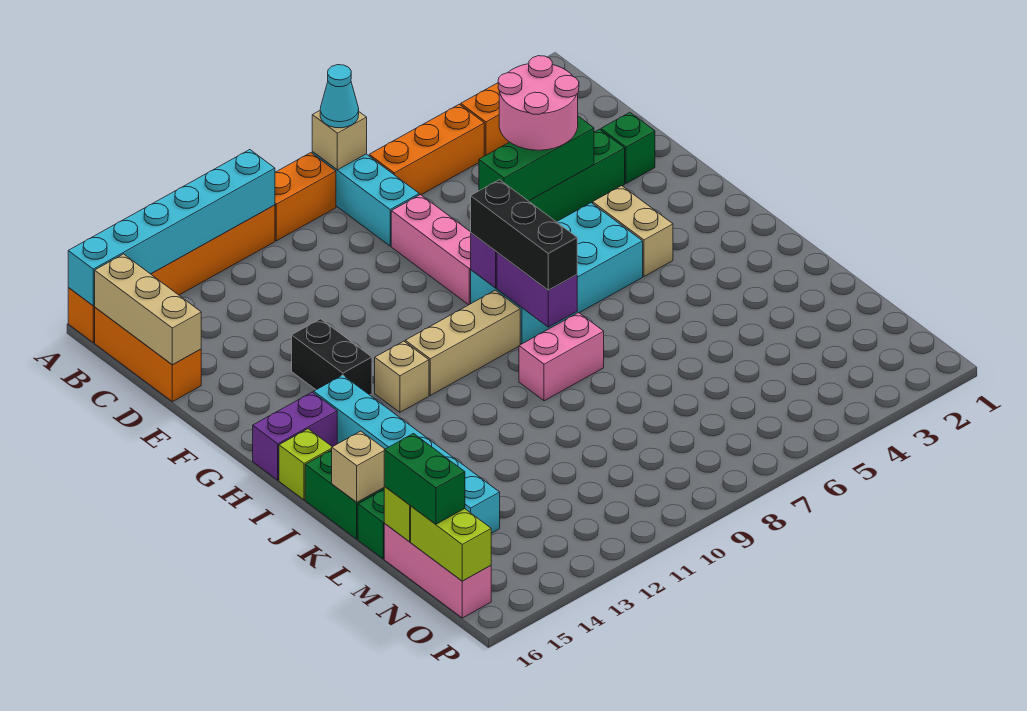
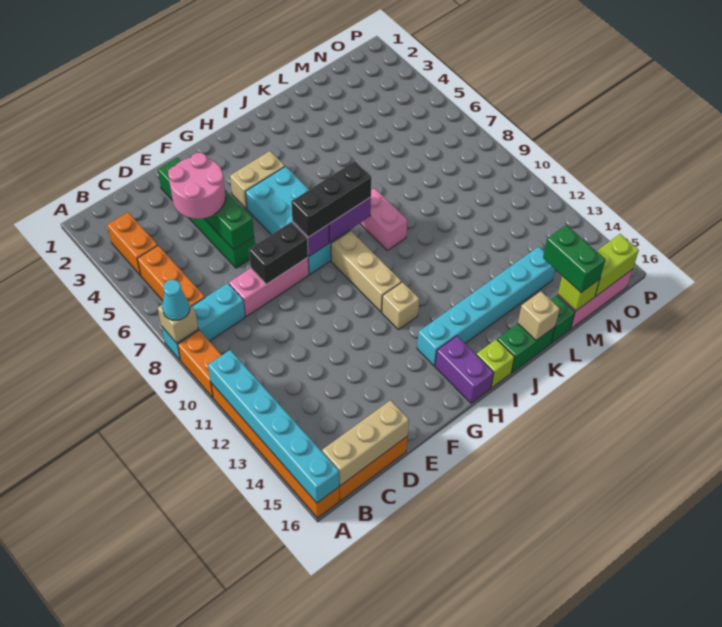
black brick F13:G13 level 1 -> black brick E8:F8 level 2
green brick M16:N16 level 3 -> green brick M15:M16 level 3

